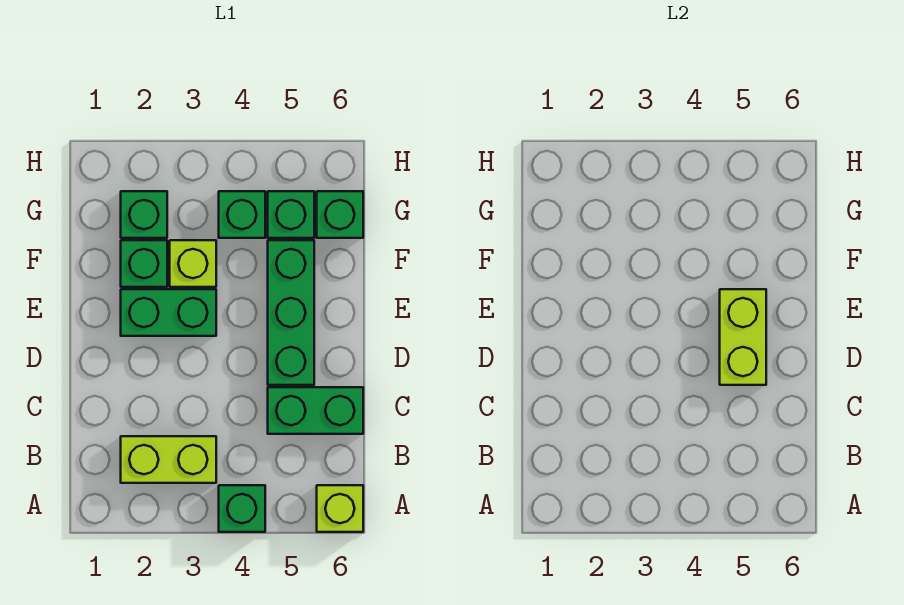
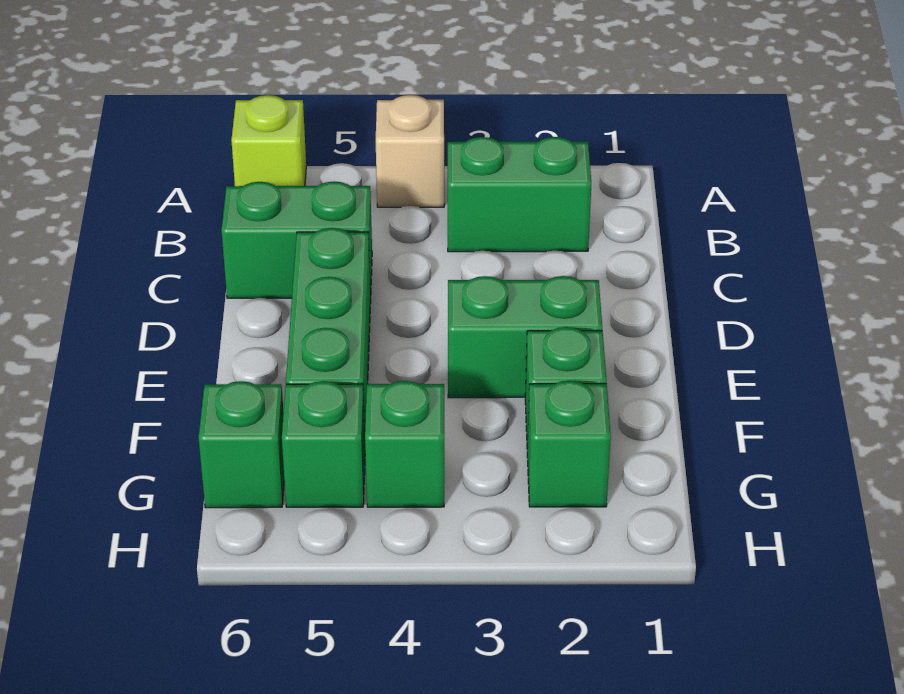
green brick A4 level 1 -> tan brick A4 level 1
lime brick B2:B3 level 1 -> green brick B2:B3 level 1
lime brick D5:E5 level 2 -> none
lime brick F3 level 1 -> none

